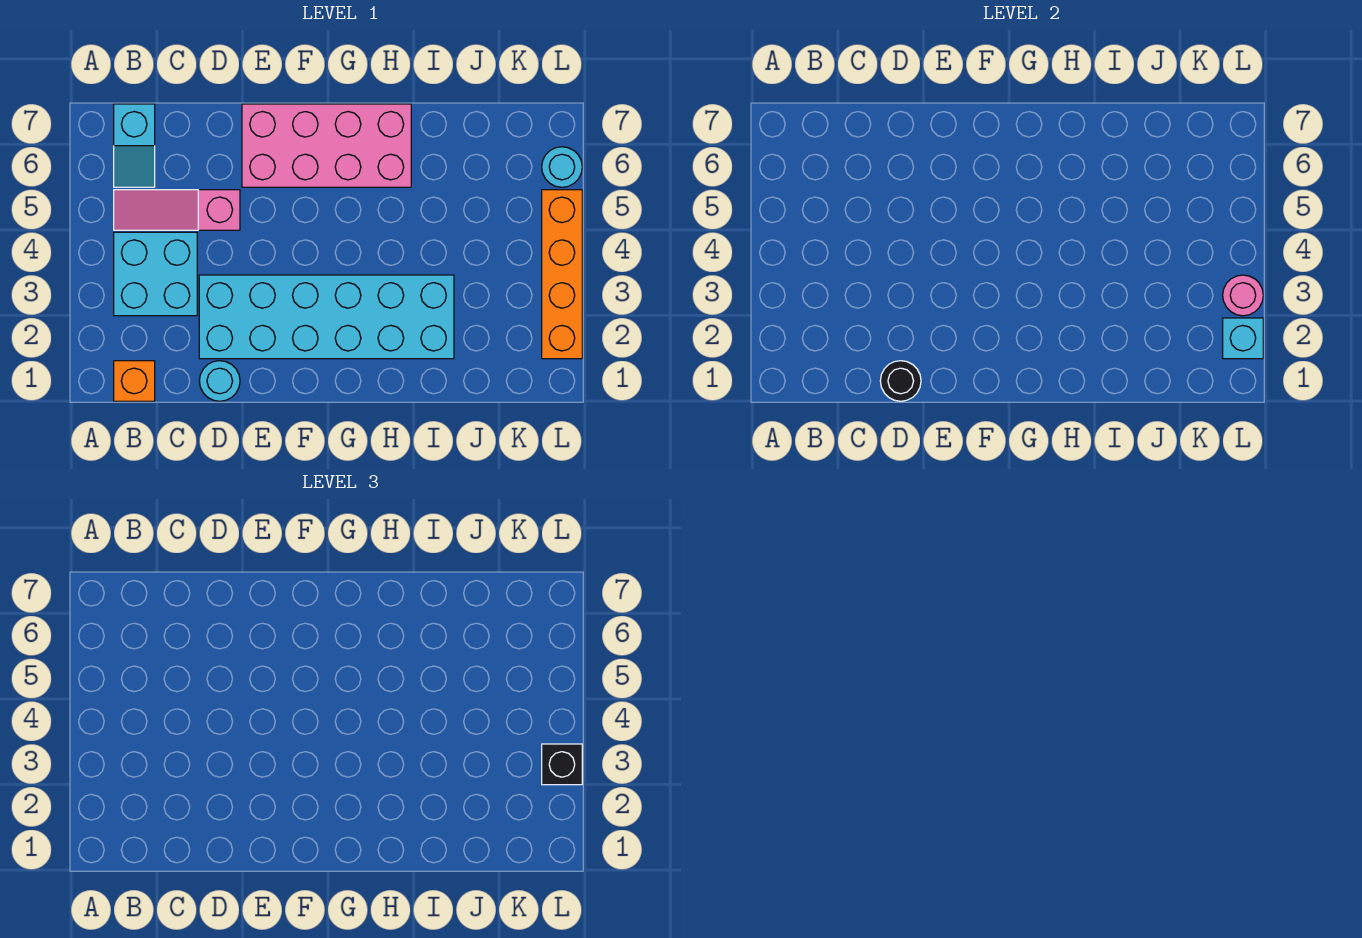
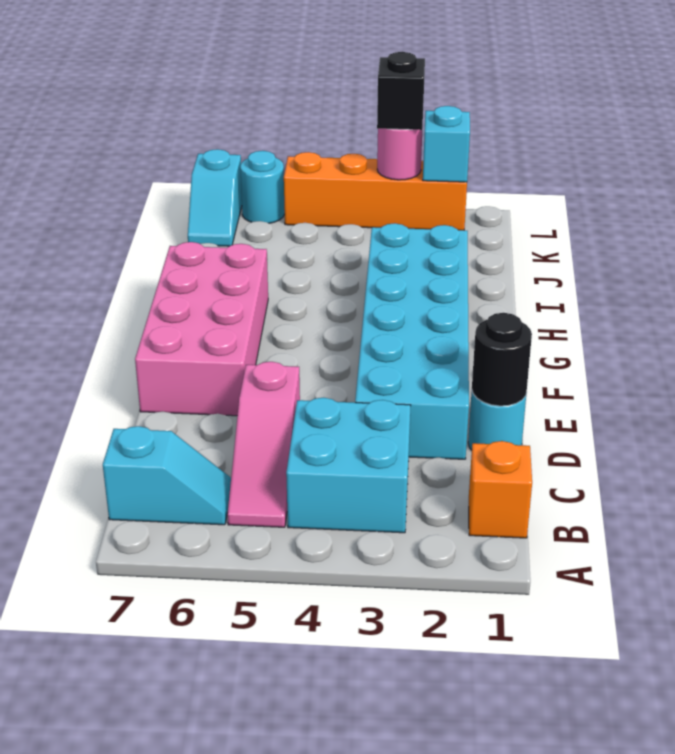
none -> cyan slope K7:L7 level 1 top L

